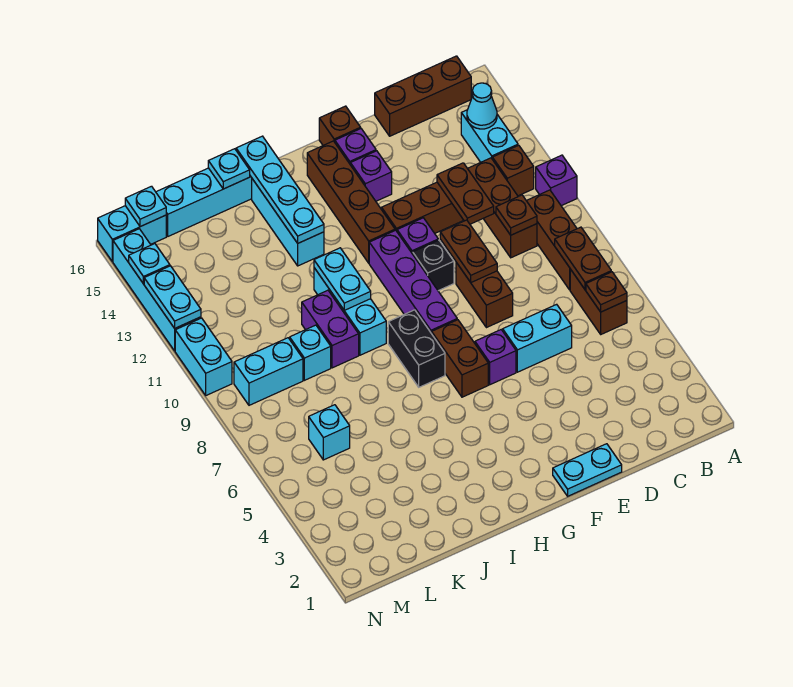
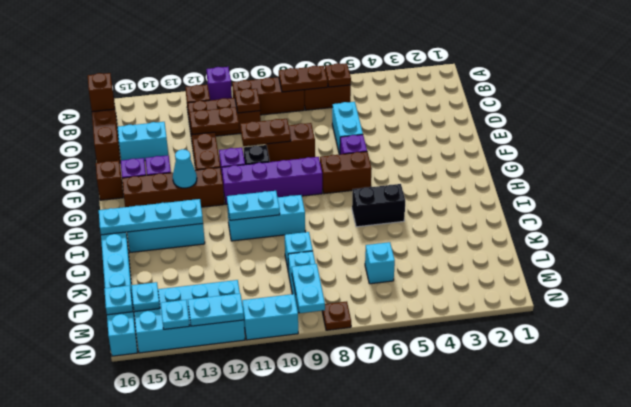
cyan brick B13:B14 level 1 -> cyan brick D14:D15 level 1
cyan cone B14 level 2 -> cyan cone G13 level 2
none -> brown brick B16 level 2
cyan plate E1:F1 level 1 -> cyan plate M9:N9 level 2
black brick H7:H8 level 1 -> black brick I5:I6 level 1
purple brick J9:J10 level 1 -> none
cyan plate J16 level 2 -> cyan plate M15 level 2
none -> brown plate N8 level 1
cyan brick N12:N15 level 1 -> cyan brick M12:N15 level 1

